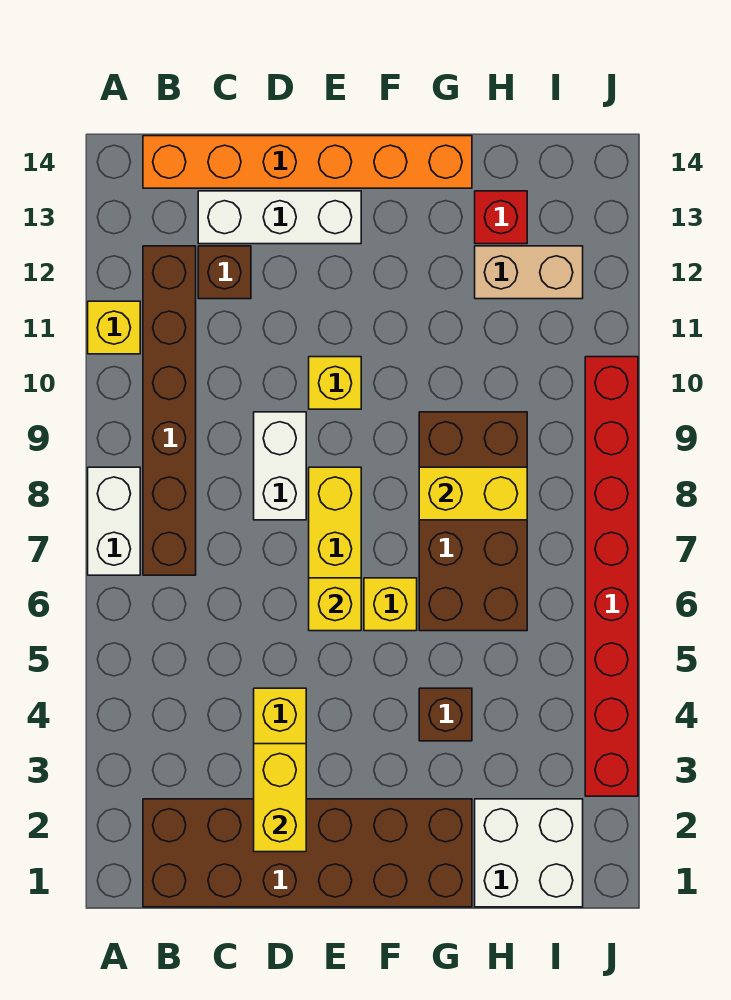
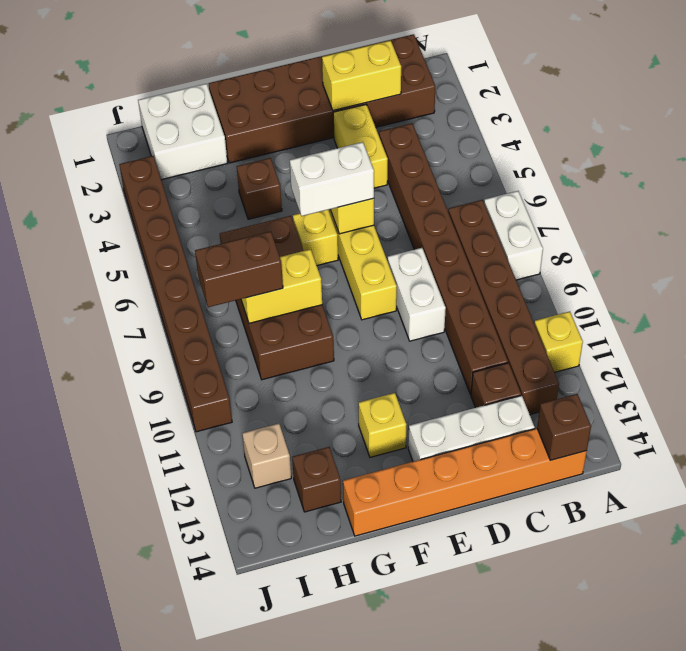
none -> brown brick B14 level 2
none -> brown brick C4:C11 level 1
yellow brick D2:D3 level 2 -> yellow brick C2:D2 level 2
none -> white brick E6:F6 level 3
yellow brick E10 level 1 -> yellow brick F12 level 1
none -> brown brick H8:I8 level 3
tan brick H12:I12 level 1 -> tan brick I12 level 1
red brick H13 level 1 -> brown brick H13 level 1
red brick J3:J10 level 1 -> brown brick J3:J10 level 1

